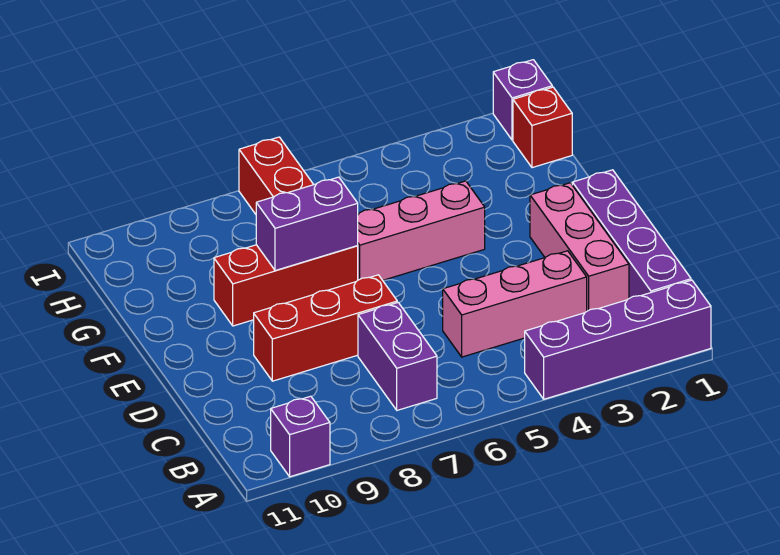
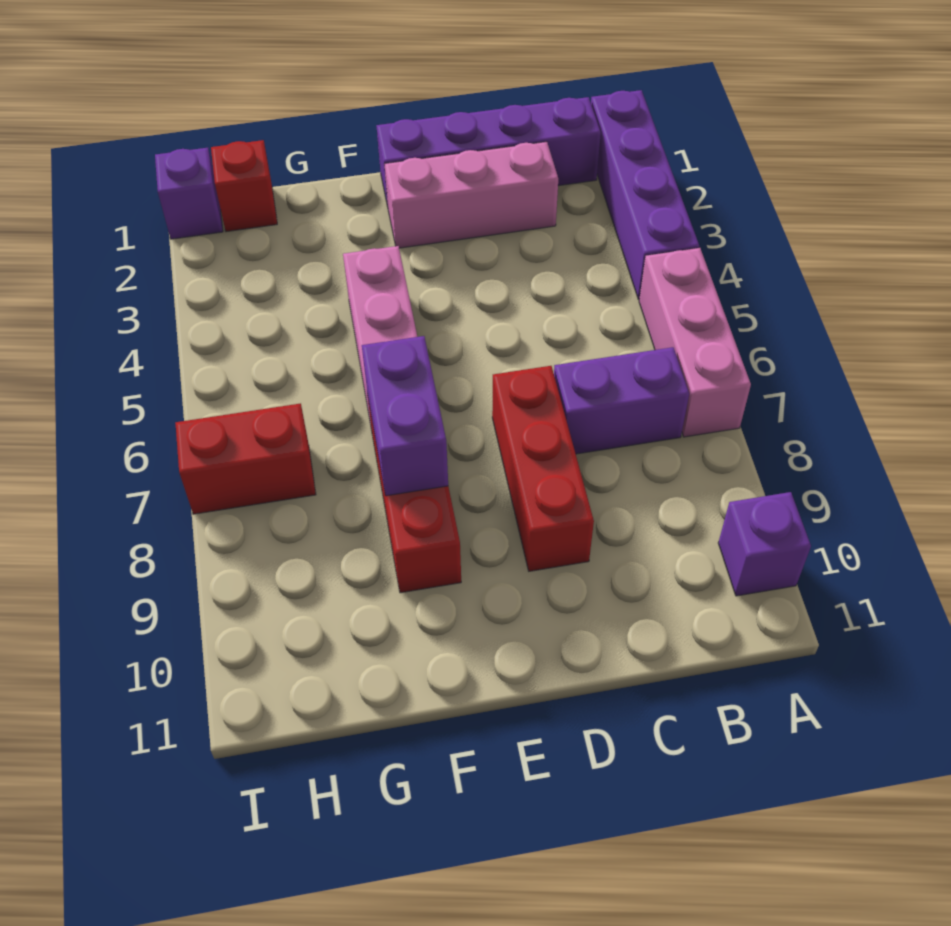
pink brick C3:C5 level 1 -> pink brick A5:A7 level 1

